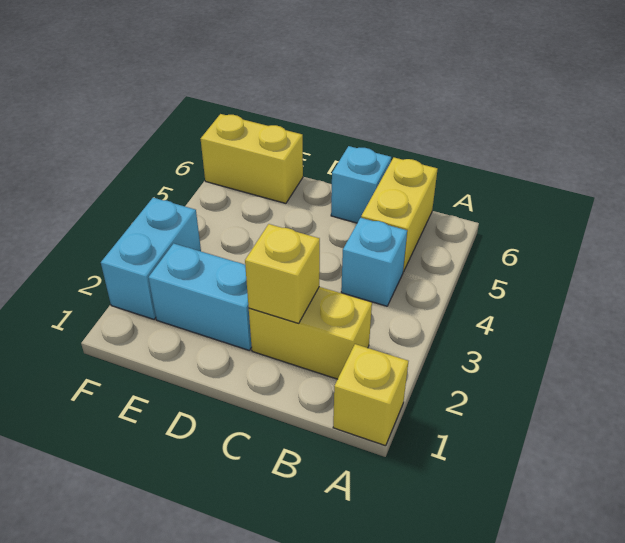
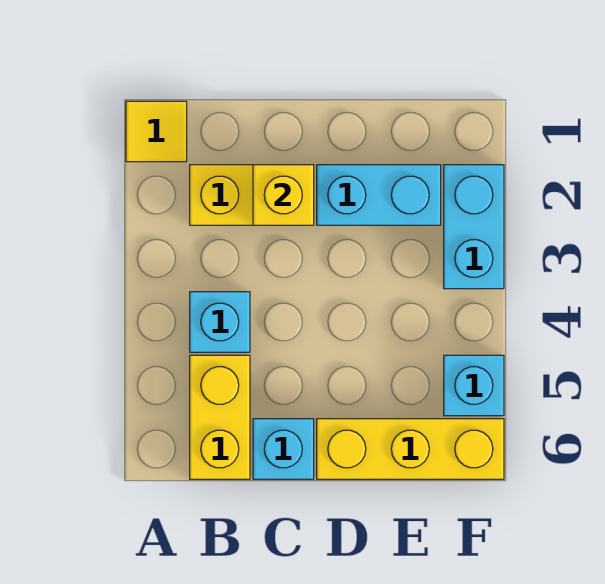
yellow brick A1 level 1 -> yellow tile A1 level 1
yellow brick E6:F6 level 1 -> yellow brick D6:F6 level 1
none -> cyan brick F5 level 1

